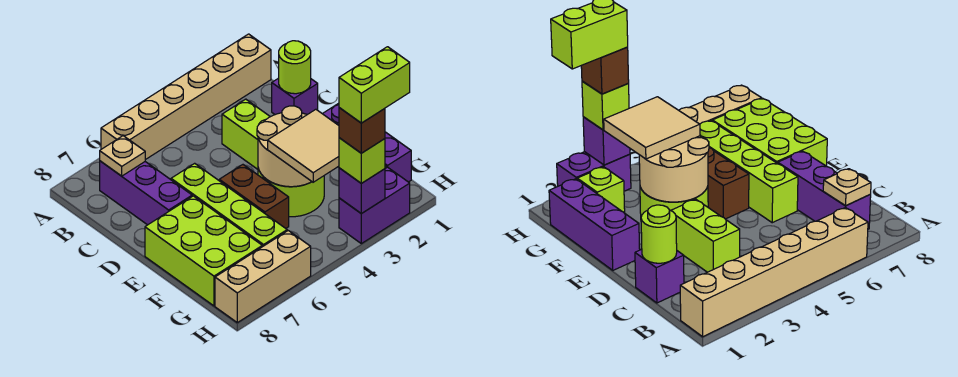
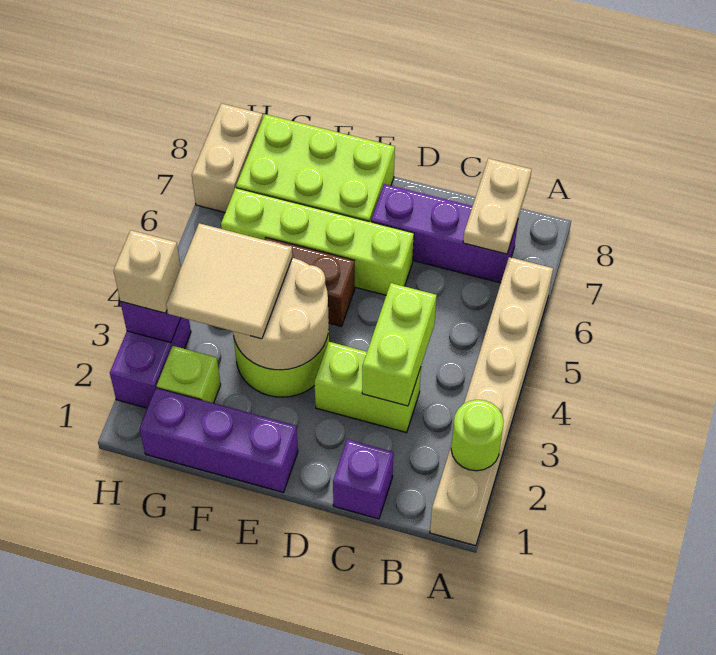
tan plate B7 level 2 -> tan plate B7:B8 level 2
lime round brick C1 level 2 -> lime round brick A2 level 2
lime brick H2:H3 level 5 -> lime brick C3:C4 level 2
lime brick H3 level 3 -> tan brick H3 level 3
brown brick H3 level 4 -> none
tan brick H6:H8 level 1 -> tan brick H7:H8 level 1

